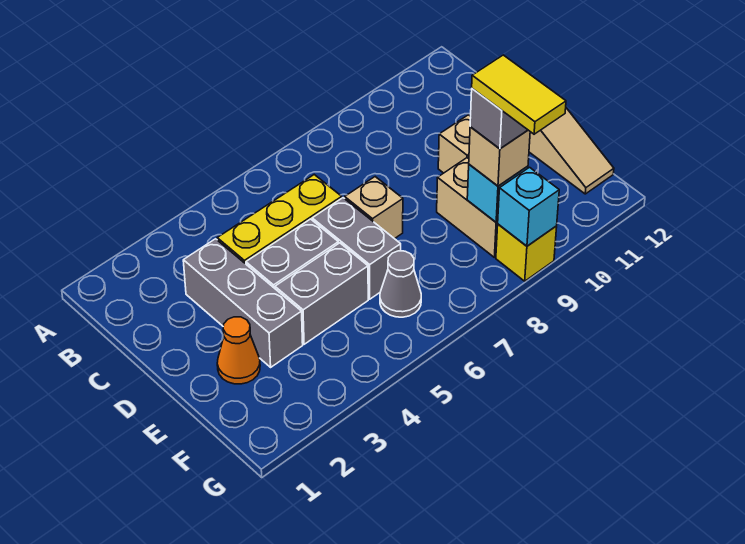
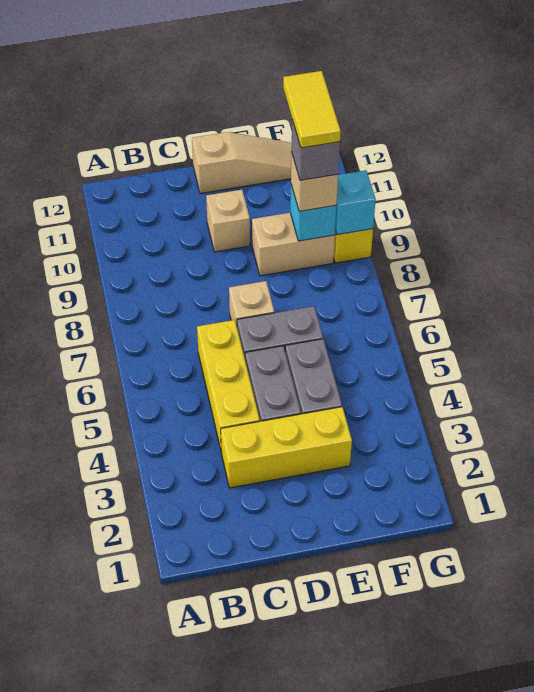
grey brick C3:E3 level 1 -> yellow brick C3:E3 level 1
orange cone E2 level 1 -> none
grey cone F6 level 1 -> none
yellow tile F9:G9 level 5 -> yellow tile F9:F10 level 5

